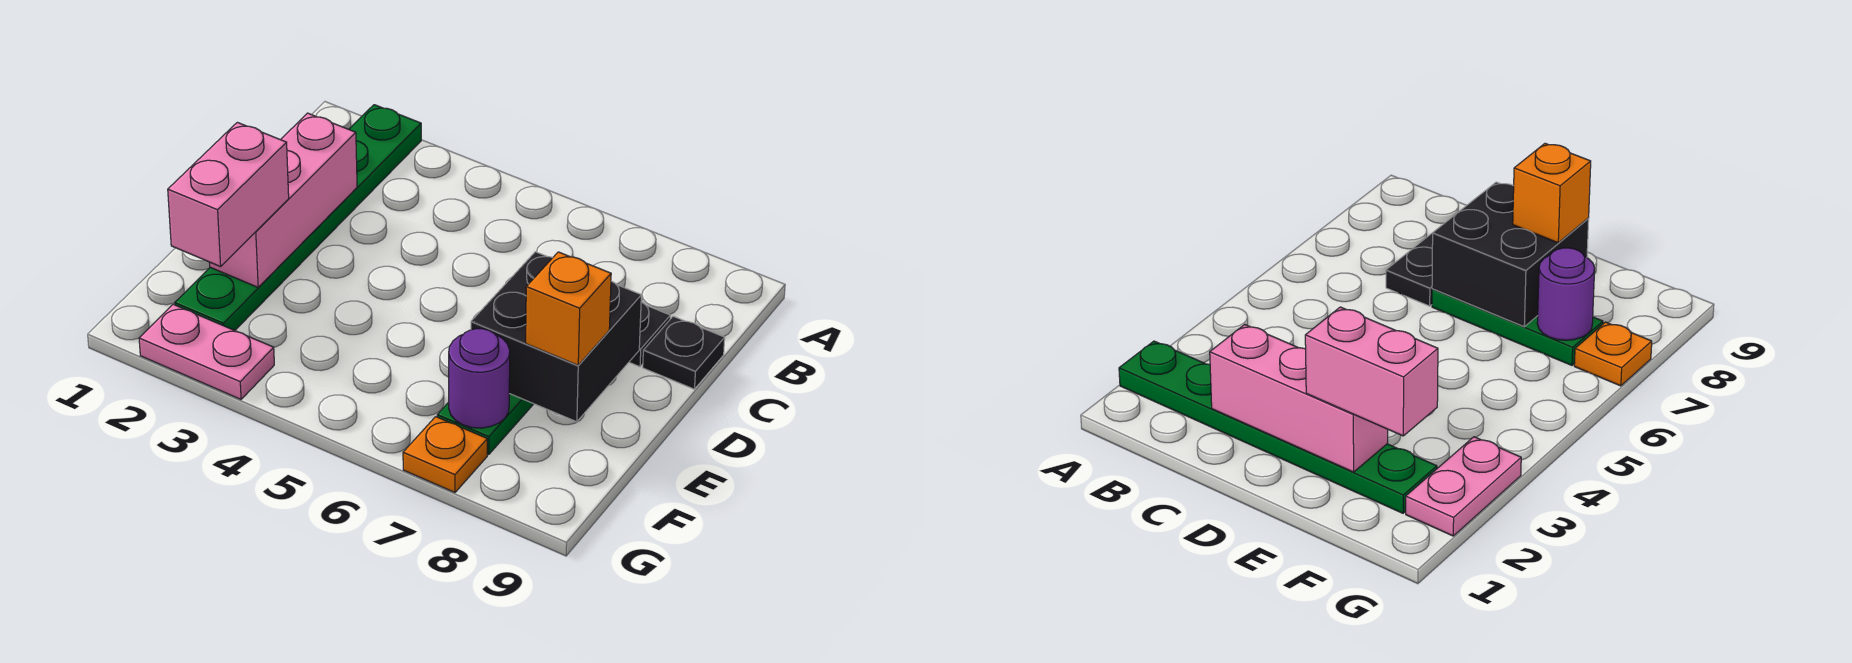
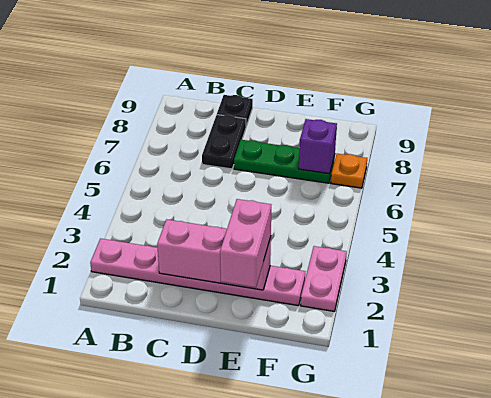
green plate A2:F2 level 1 -> pink plate A2:F2 level 1
black brick D7:E8 level 2 -> none
pink brick E2:F2 level 3 -> pink brick E1:E2 level 3
orange brick E8 level 3 -> none
purple round brick F7 level 2 -> purple brick F7 level 2

